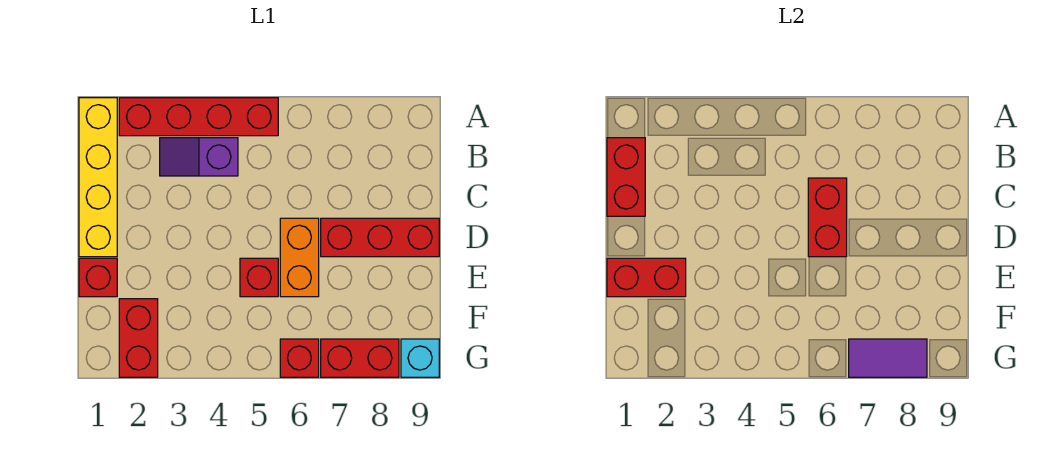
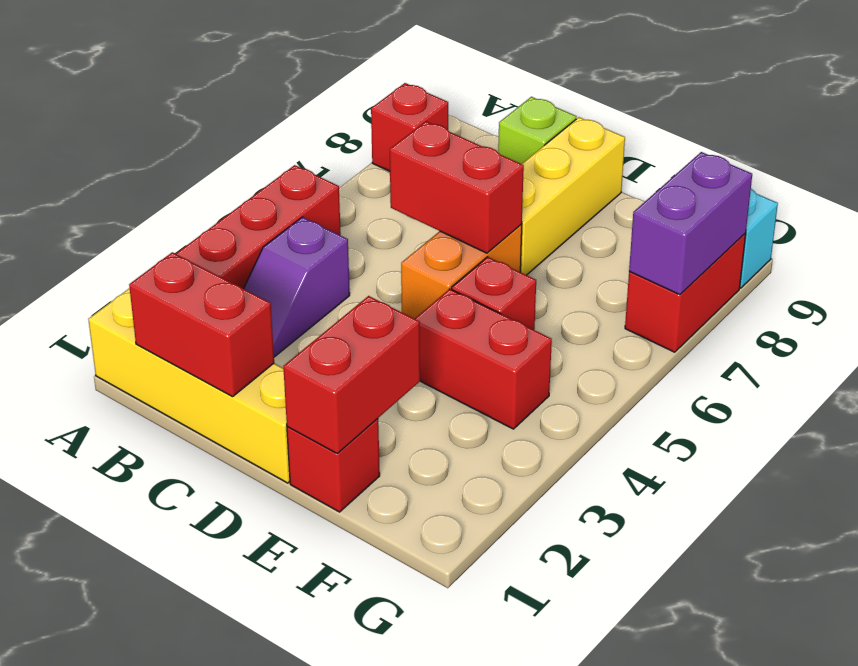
none -> lime brick C9 level 1
orange brick D6:E6 level 1 -> orange brick D5:D6 level 1
red brick D7:D9 level 1 -> yellow brick D7:D9 level 1
red brick F2:G2 level 1 -> red brick E4:F4 level 1
red brick G6 level 1 -> red brick A8 level 1
purple tile G7:G8 level 2 -> purple brick G7:G8 level 2

